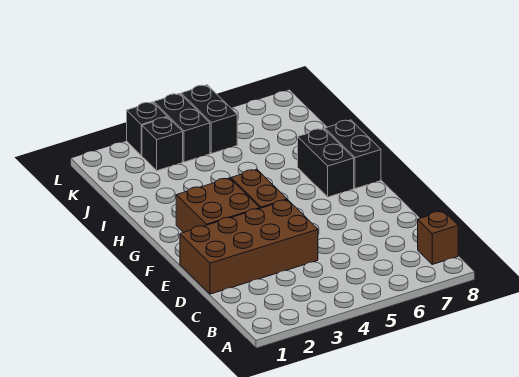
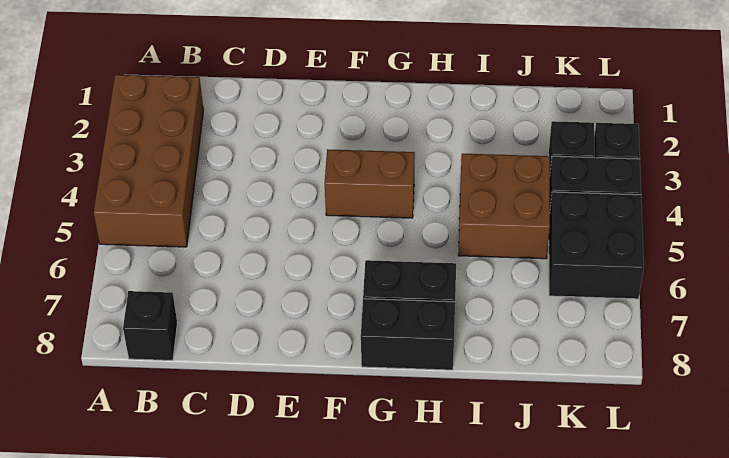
brown brick B8 level 1 -> black brick B8 level 1
brown brick D1:E4 level 1 -> brown brick A2:B5 level 1
brown brick F2:G3 level 1 -> brown brick I4:J5 level 1
black brick K5:L5 level 1 -> black brick K5:L6 level 1

